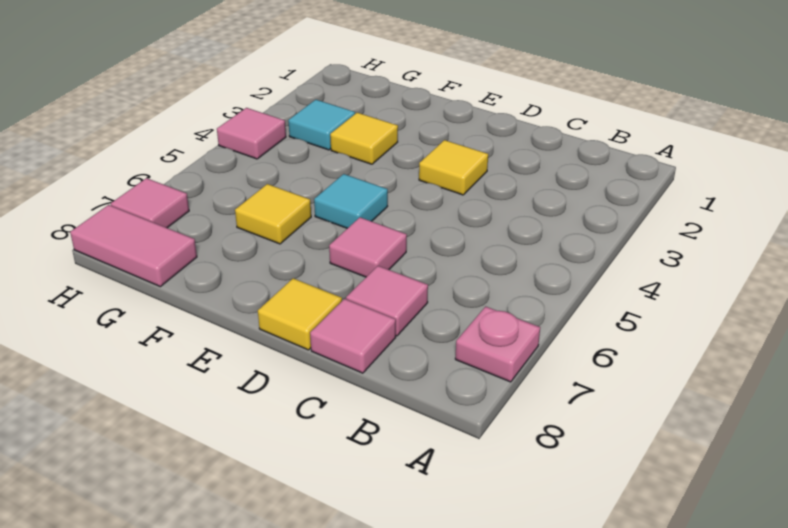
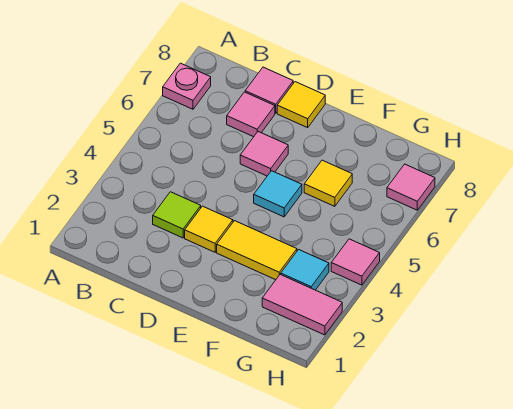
none -> lime tile C3 level 1
yellow tile F3 level 1 -> yellow tile E3:F3 level 1
pink tile G8:H8 level 1 -> pink tile G2:H2 level 1

